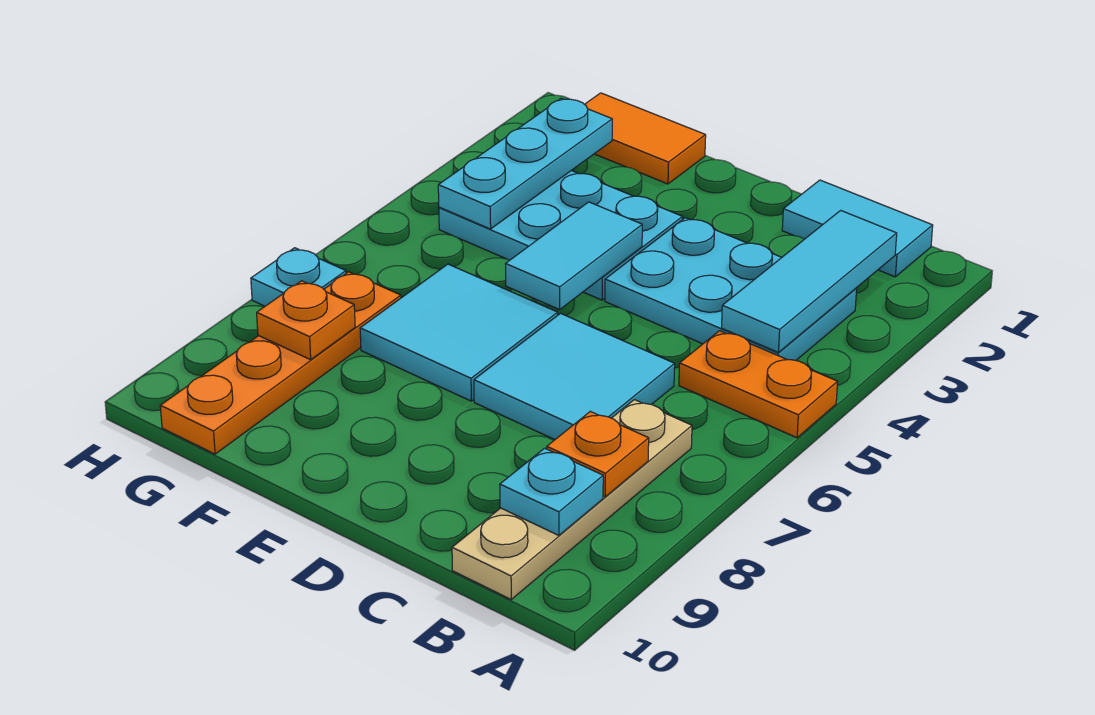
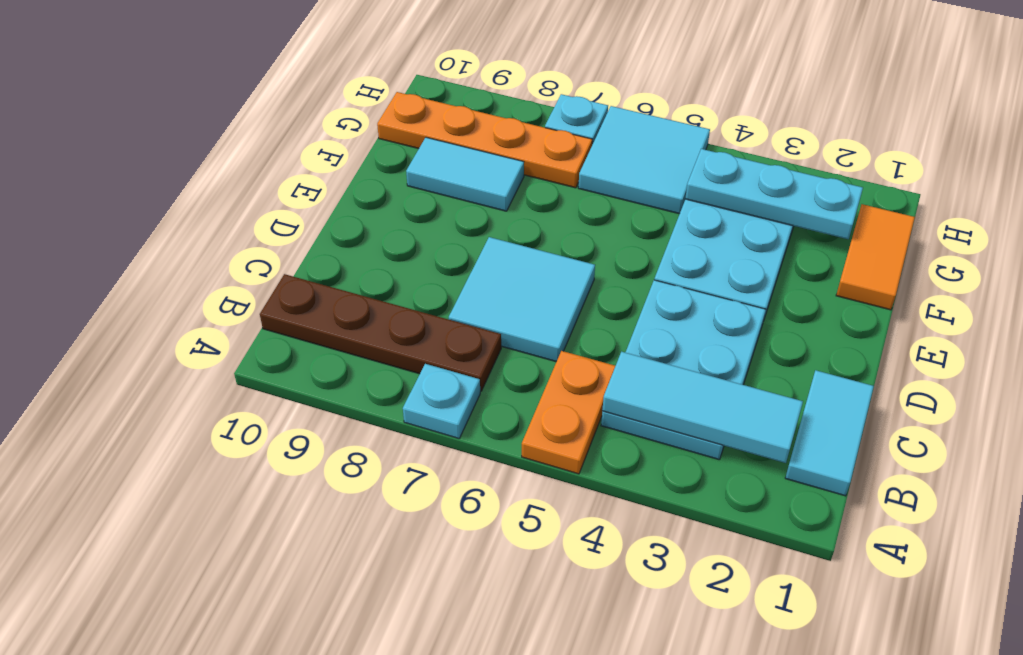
tan plate B7:B10 level 1 -> brown plate B7:B10 level 1
orange plate B8 level 2 -> none
cyan plate B9 level 2 -> cyan plate A7 level 1
cyan tile E4:E5 level 2 -> cyan tile F8:F9 level 1
cyan tile E6:F7 level 1 -> cyan tile G5:H6 level 1
orange plate G8 level 2 -> none

